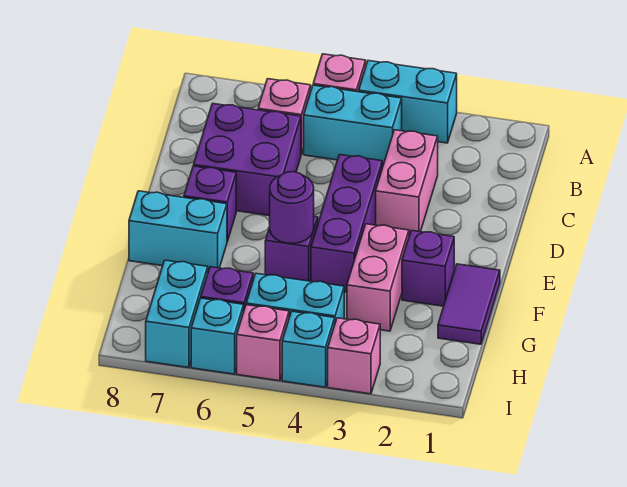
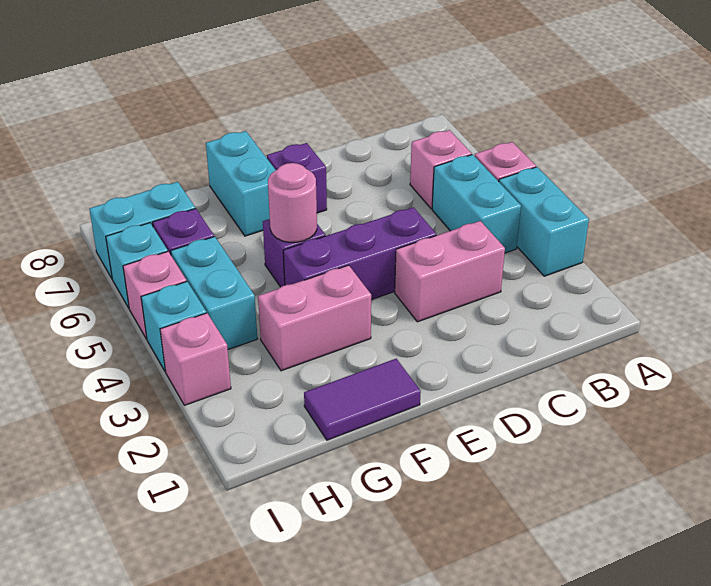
purple brick C6:D7 level 1 -> none
purple brick F2 level 1 -> none
purple round brick F5 level 2 -> pink round brick F5 level 2

